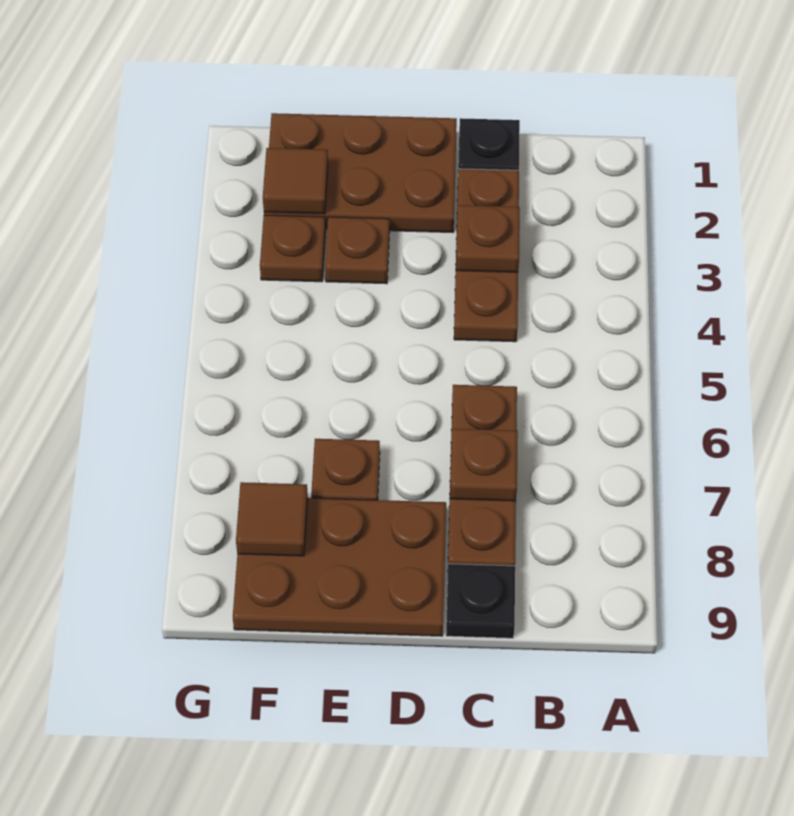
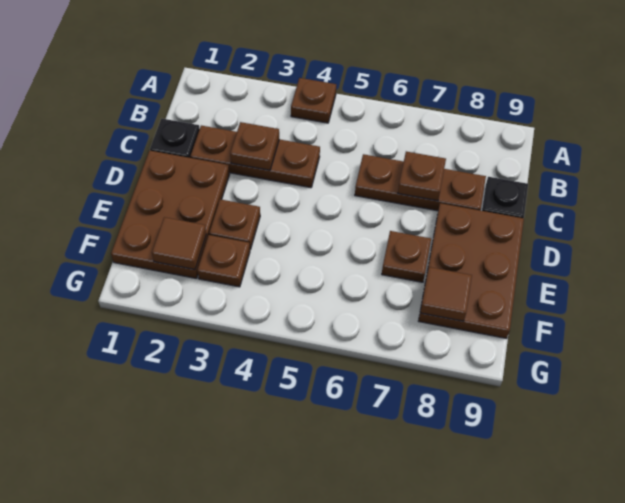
none -> brown plate A4 level 1

